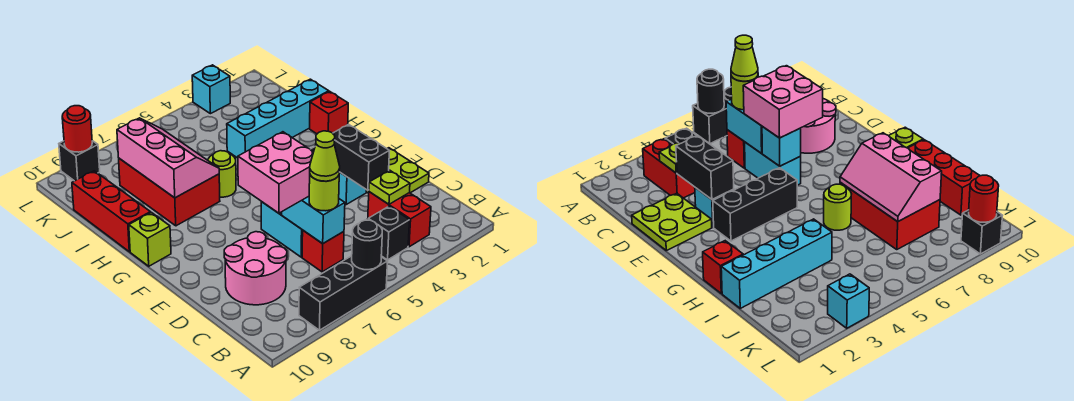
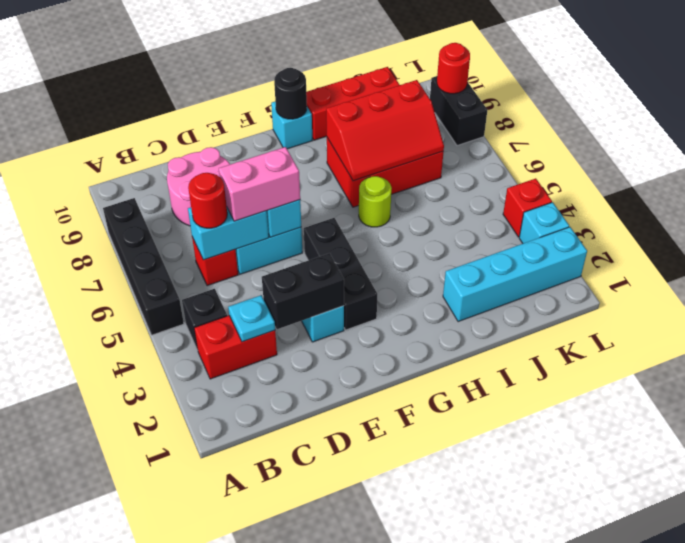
black brick A6:A8 level 1 -> black brick A5:A8 level 1
black round brick A6 level 2 -> black round brick G10 level 2
lime plate C3 level 2 -> cyan plate C3 level 2
lime round brick C6 level 3 -> red round brick C6 level 3
lime cone C6 level 4 -> none
lime plate D1:E2 level 1 -> none
pink brick D6:E7 level 3 -> pink brick D6:E6 level 3
lime brick G10 level 1 -> cyan brick G10 level 1
red brick H1 level 1 -> red brick L4 level 1
pink slope H7:J8 level 2 top 8 -> red slope H7:J8 level 2 top 8
cyan brick I1:I4 level 1 -> cyan brick I2:L2 level 1
black brick L9 level 1 -> black brick L8:L9 level 1

